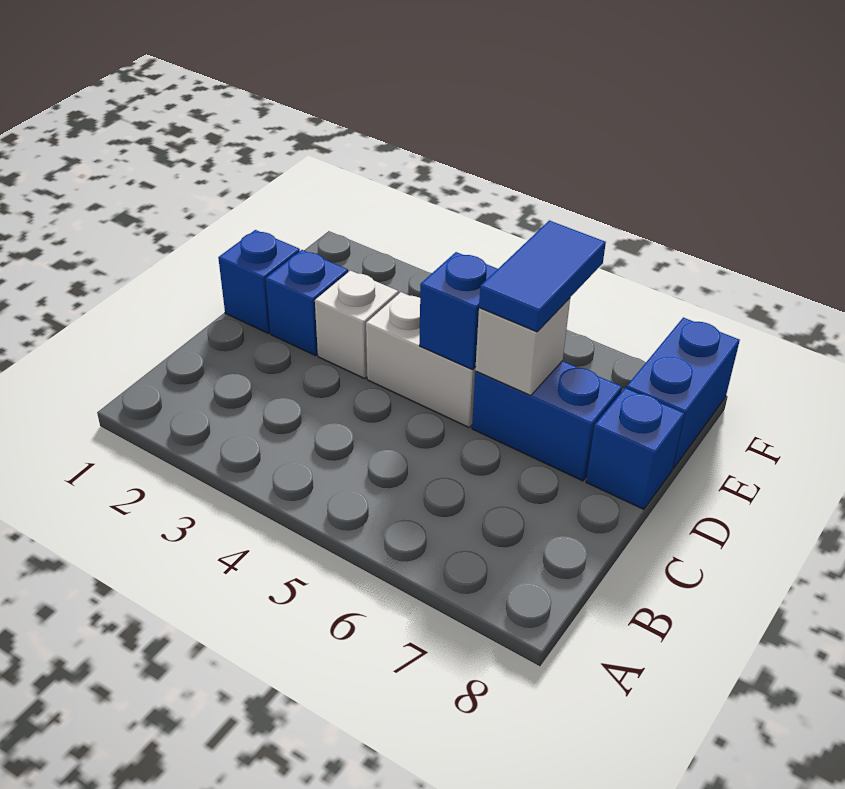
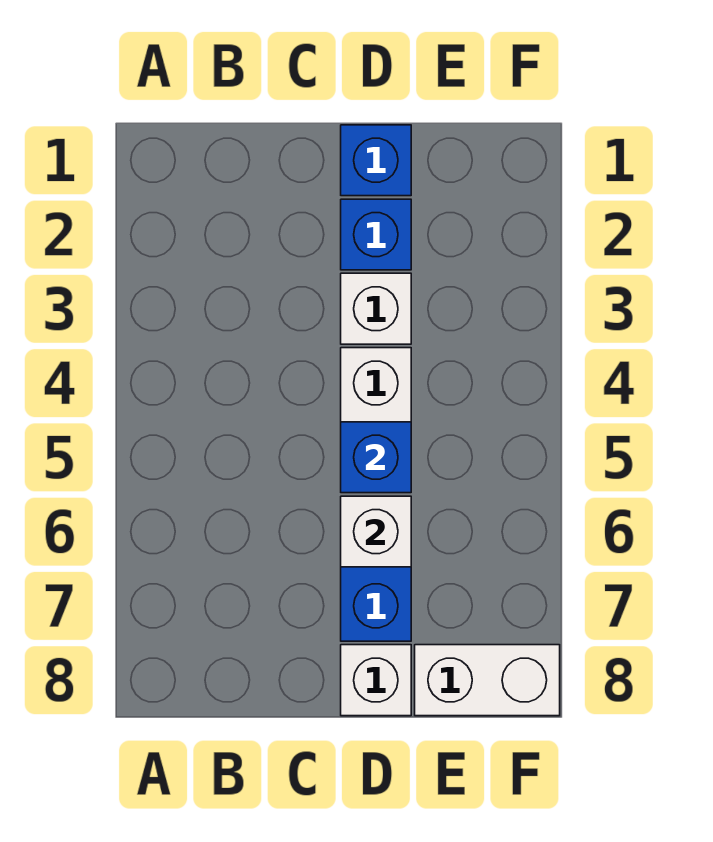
blue tile D6:E6 level 3 -> none
blue brick D8 level 1 -> white brick D8 level 1
blue brick E8:F8 level 1 -> white brick E8:F8 level 1

